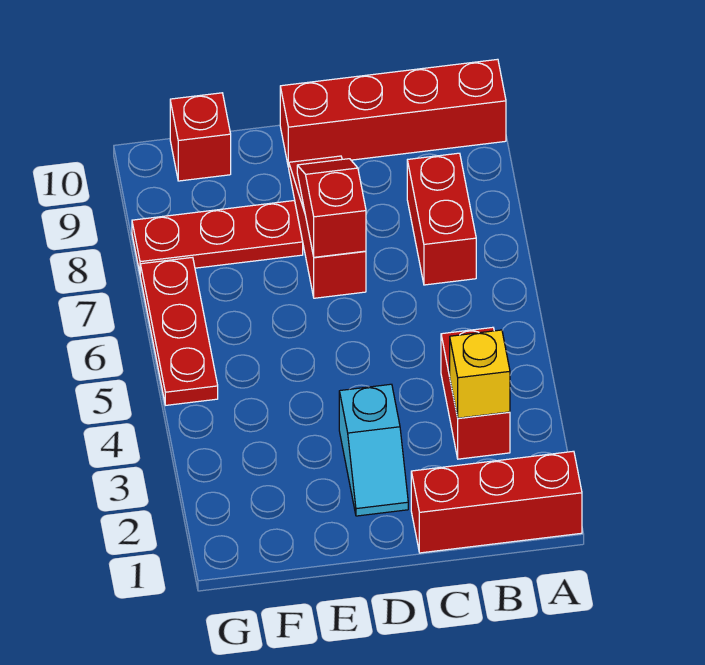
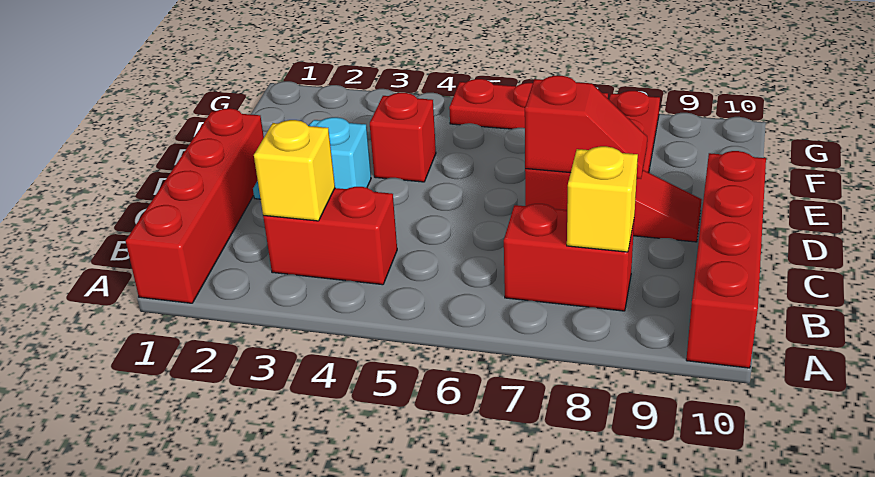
red brick A1:C1 level 1 -> red brick A1:D1 level 1
none -> yellow brick B8 level 2
red brick F10 level 1 -> red brick E4 level 1

